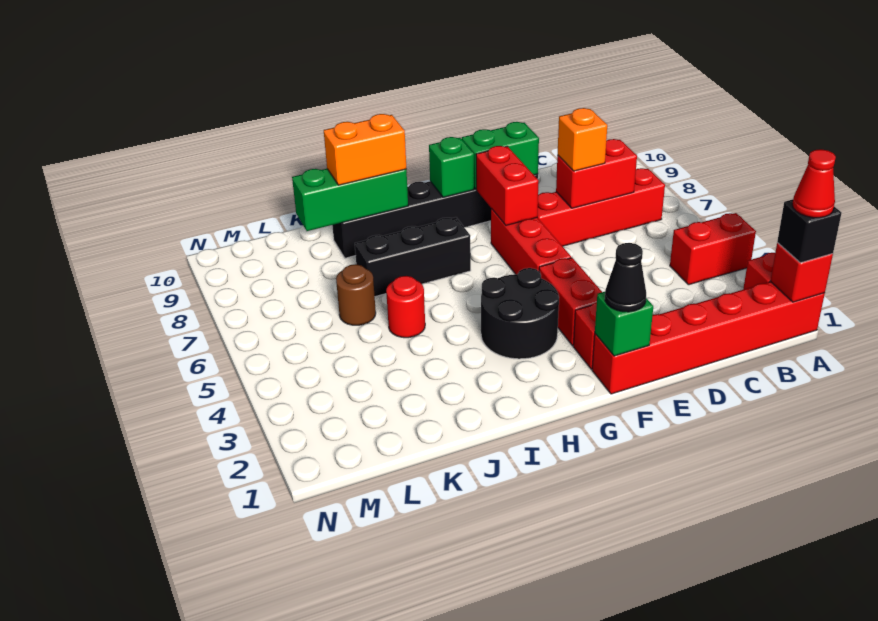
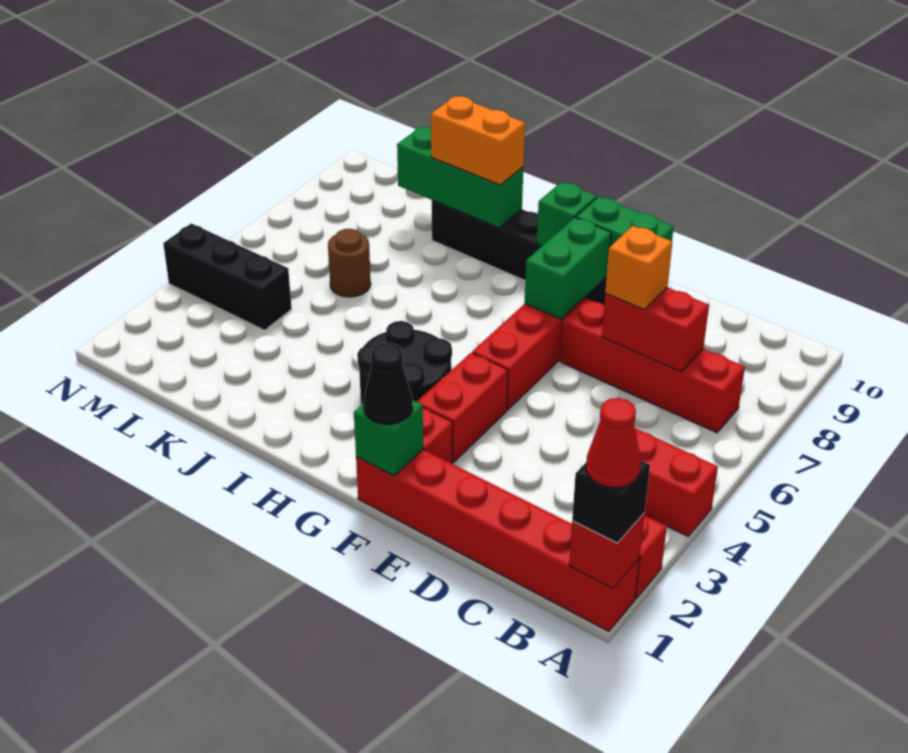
red brick F7:F8 level 2 -> green brick F7:F8 level 2
black brick H7:J7 level 1 -> black brick L4:N4 level 1
red round brick J5 level 1 -> none

